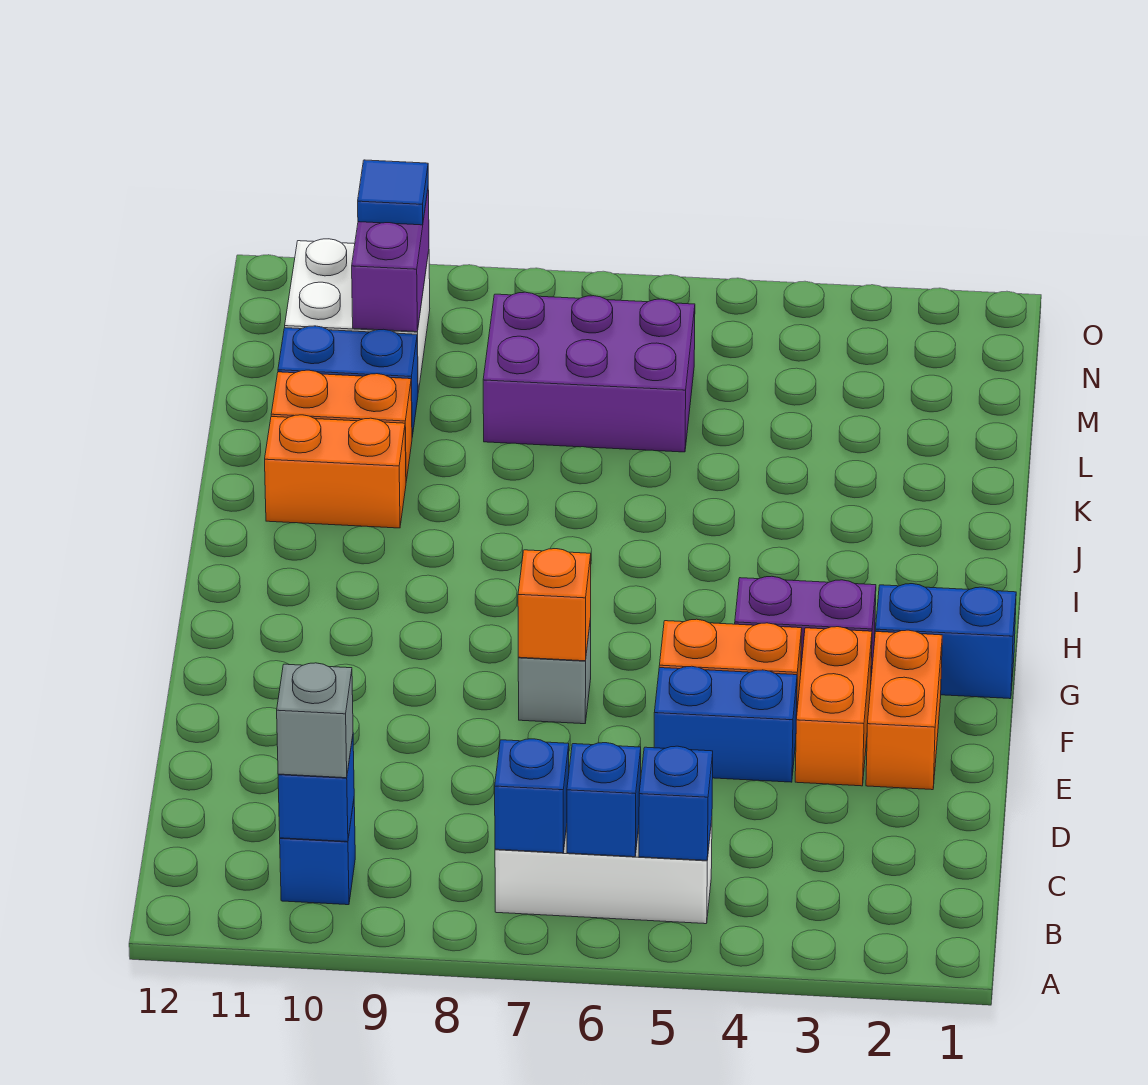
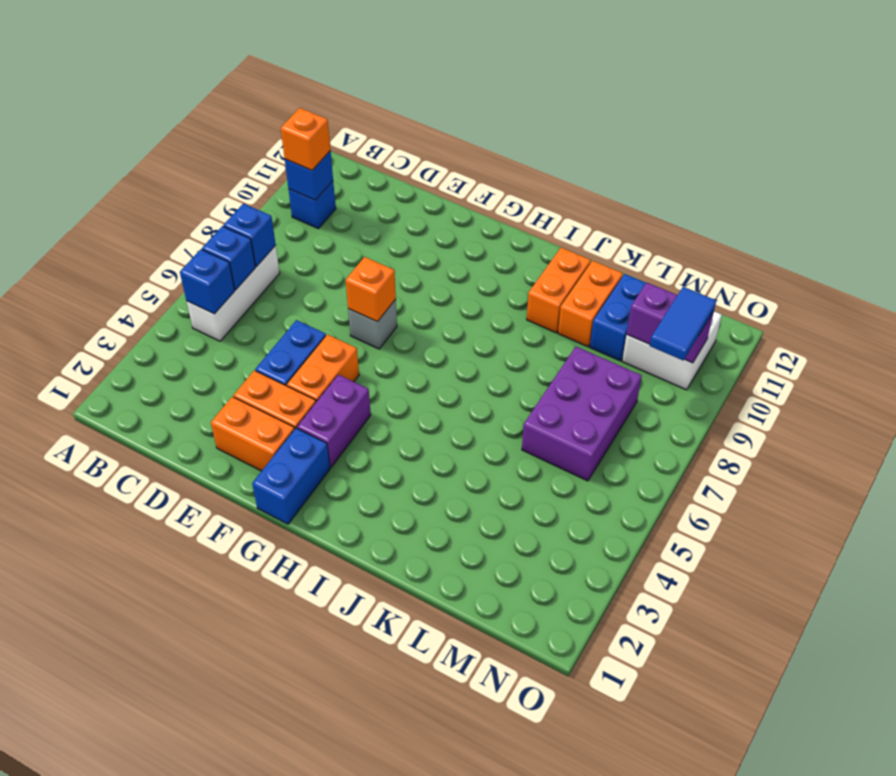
grey brick B10 level 3 -> orange brick B10 level 3
blue tile N10 level 3 -> blue tile N9:N10 level 3

